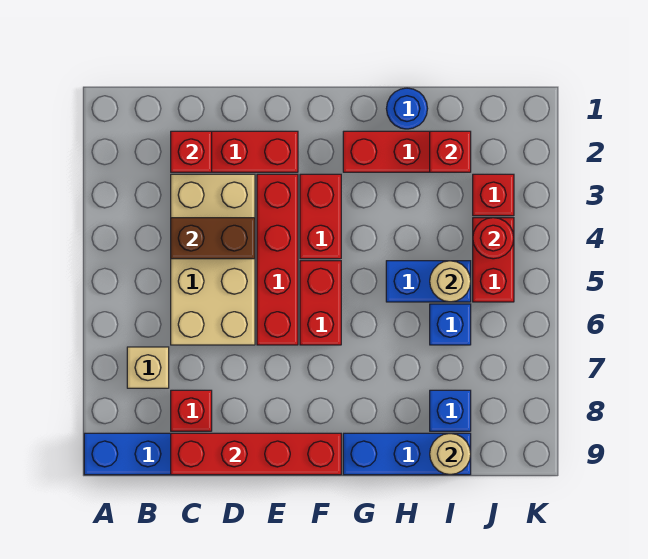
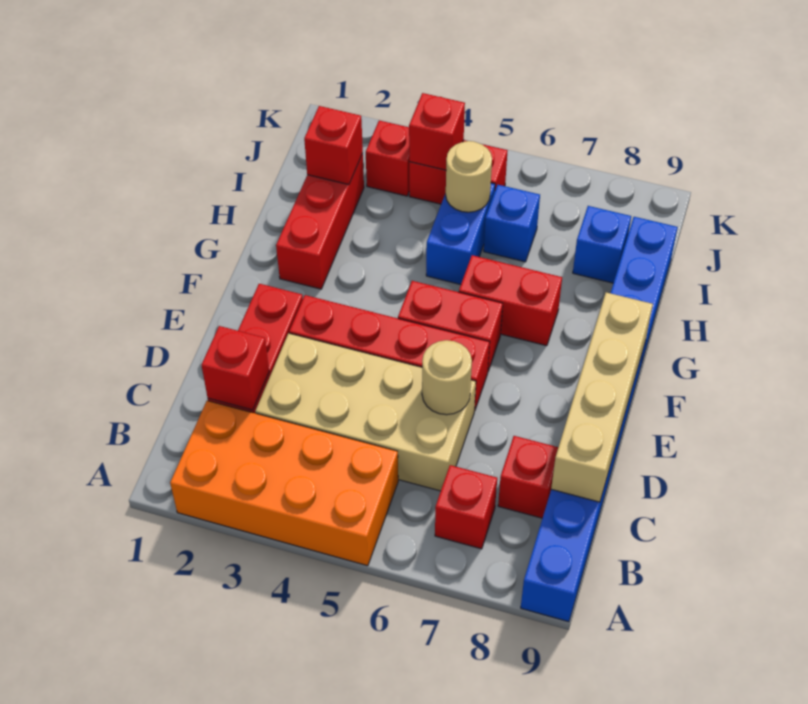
none -> orange brick A2:B5 level 1
tan brick B7 level 1 -> red brick B7 level 1
brown brick C4:D4 level 2 -> none
red brick C9:F9 level 2 -> tan brick C9:F9 level 2
red brick F3:F4 level 1 -> red brick G6:G7 level 1
blue round brick H1 level 1 -> none
tan round brick I9 level 2 -> tan round brick D6 level 2
red round brick J4 level 2 -> red brick J4 level 2

